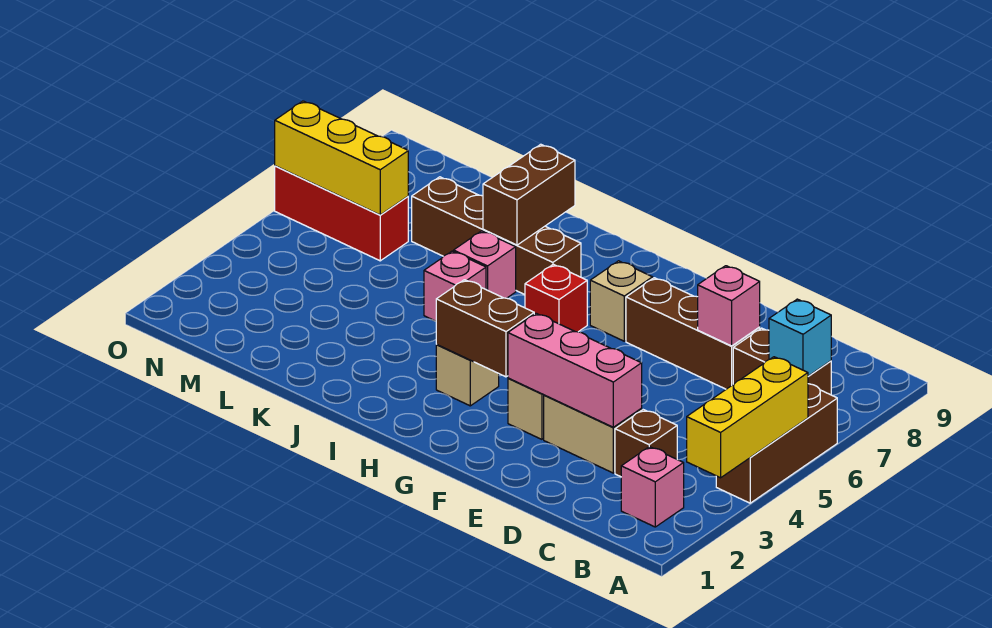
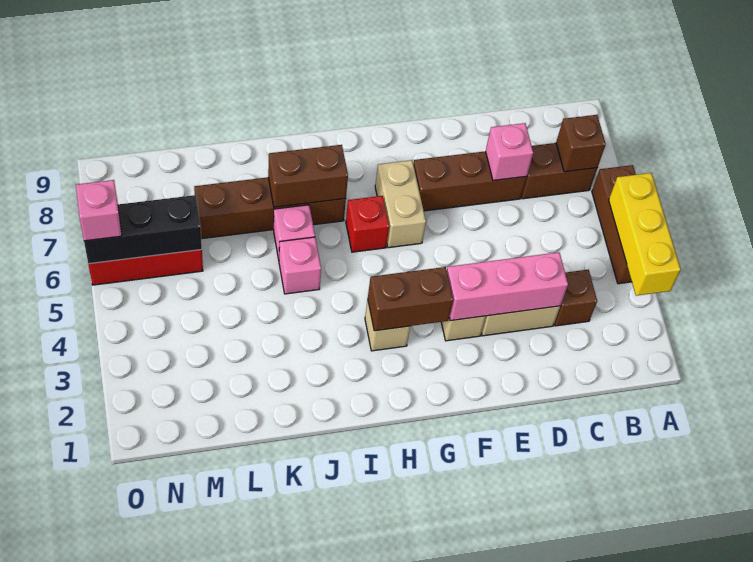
pink brick B2 level 1 -> pink brick O6 level 3
cyan brick B7 level 2 -> brown brick B7 level 2
tan brick G7 level 1 -> tan brick G6:G7 level 1
brown brick J7:J8 level 2 -> brown brick I7:J7 level 2
yellow brick M6:O6 level 2 -> black brick M6:O6 level 2

